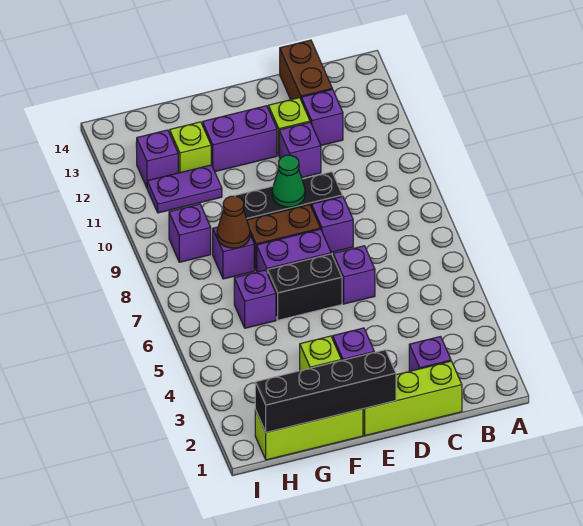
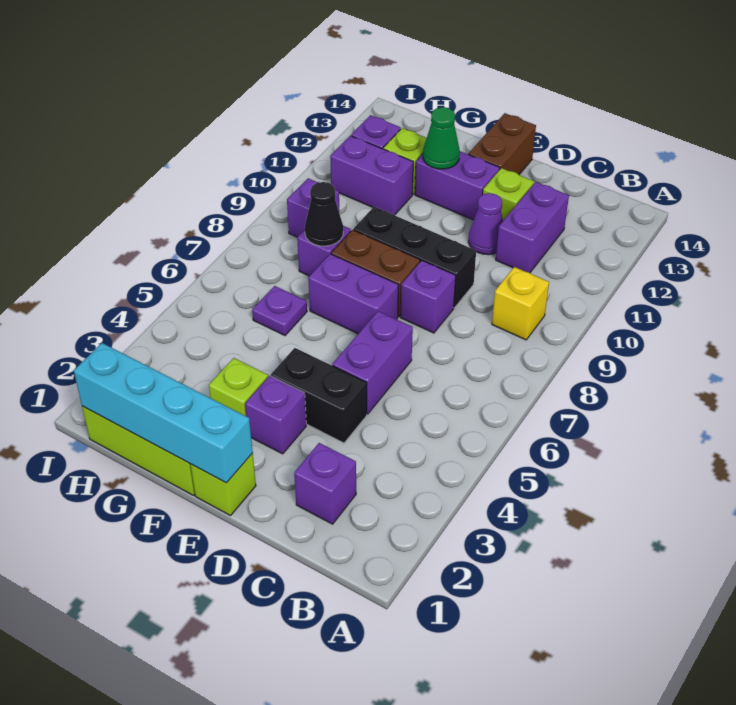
none -> yellow brick B9 level 1
lime brick C1:E1 level 1 -> lime brick E1 level 1
purple brick C12 level 1 -> purple brick C11:C12 level 1
brown brick C13:C14 level 1 -> brown brick E13:E14 level 1
purple brick D6 level 1 -> purple brick D5:D6 level 1
purple brick D11 level 1 -> purple cone D11 level 1
black brick E1:H1 level 2 -> cyan brick E1:H1 level 2
black brick E6:F6 level 1 -> black brick D4:E4 level 1
green cone E9 level 2 -> green cone F12 level 2
purple brick G6 level 1 -> purple plate G6 level 1
brown cone G8 level 2 -> black cone G8 level 2
purple plate G11:H11 level 1 -> purple brick G11:H11 level 1

